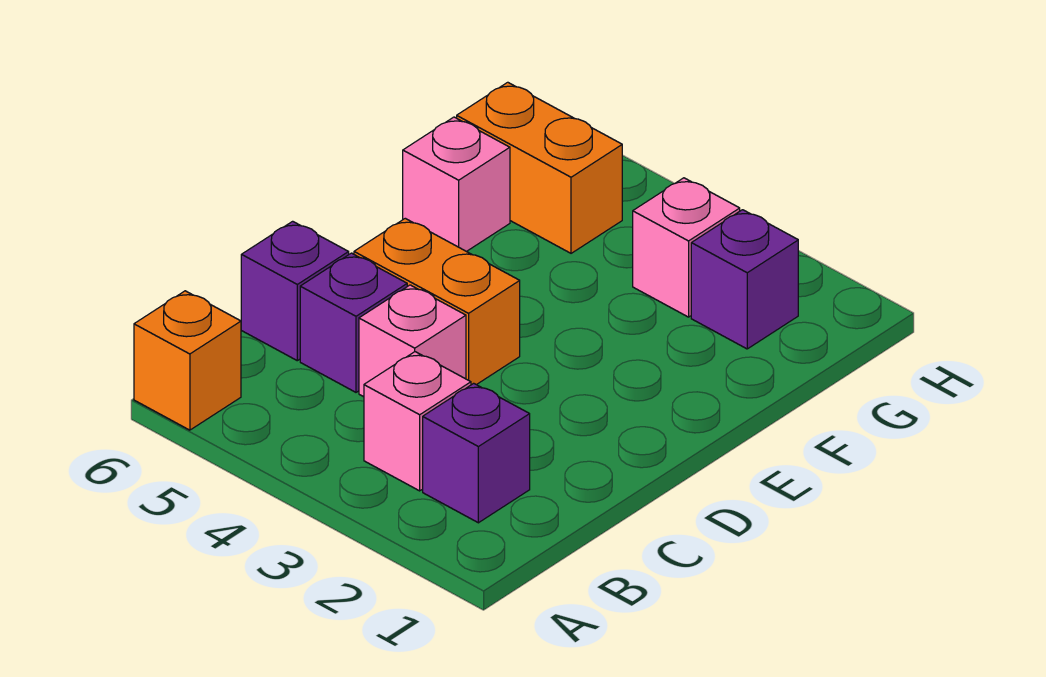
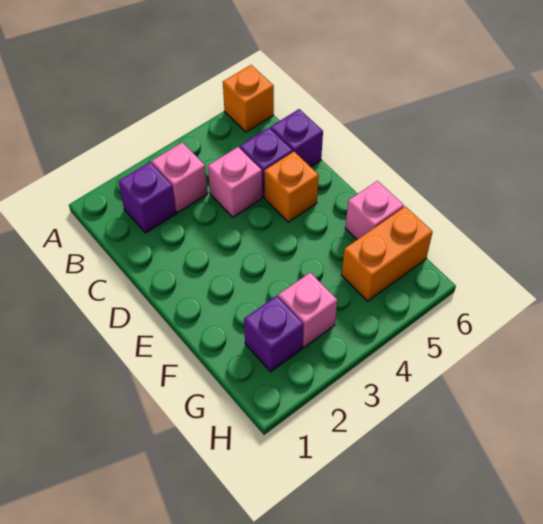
orange brick D4:D5 level 1 -> orange brick D5 level 1

